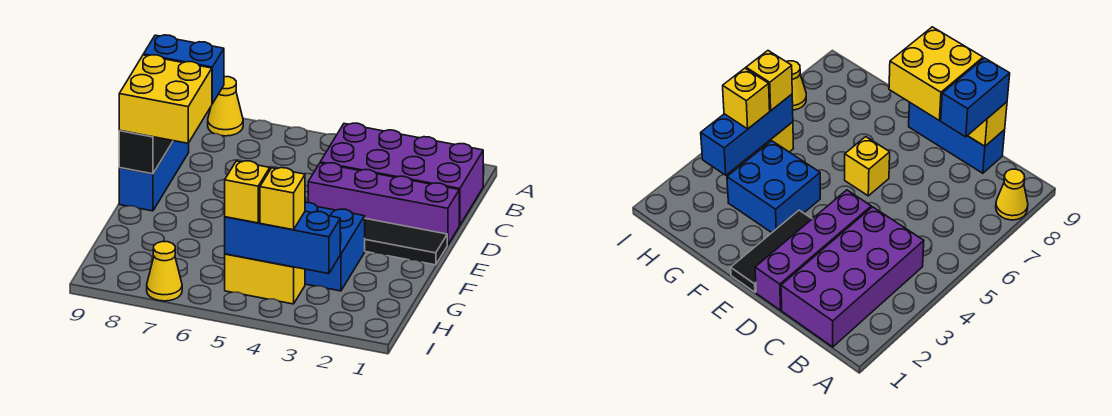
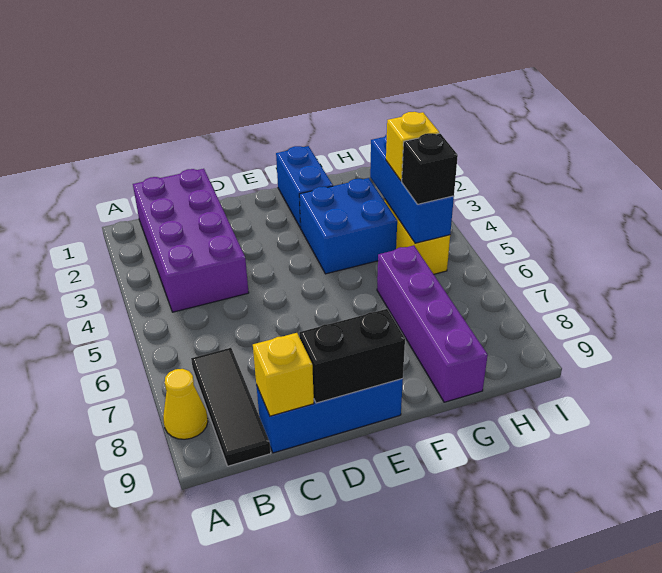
blue brick C8:C9 level 3 -> blue brick F1:F2 level 1
purple brick D1:D4 level 1 -> purple brick G6:G9 level 1
yellow brick D8:E9 level 3 -> none
black tile E1:E3 level 1 -> black tile B7:B9 level 1
yellow brick E6 level 1 -> none
yellow brick H5 level 3 -> black brick H5 level 3
yellow cone I7 level 1 -> none

